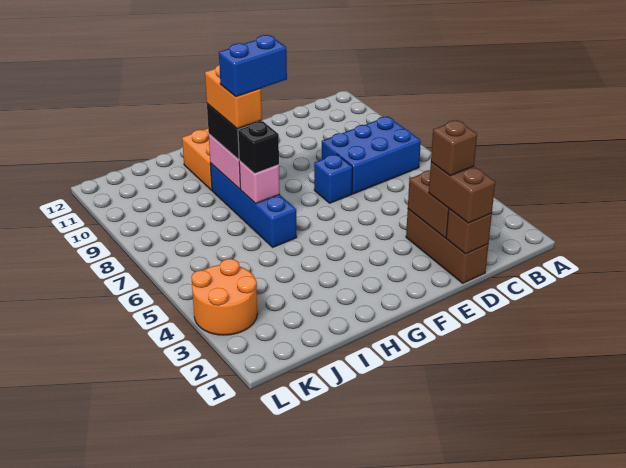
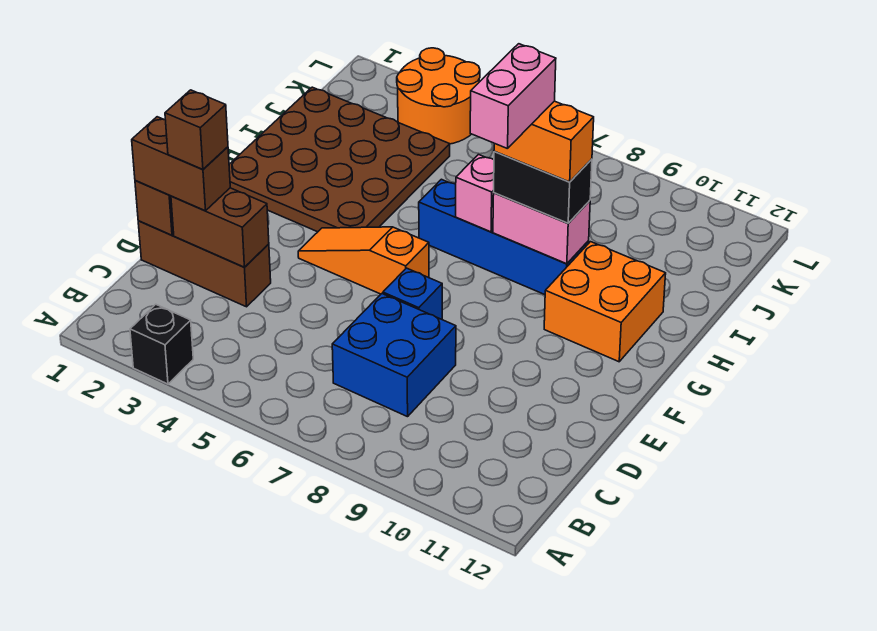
blue brick B7:D8 level 1 -> blue brick C7:D8 level 1
none -> orange slope F4:F6 level 1 top 6
none -> brown plate G1:J4 level 1
blue brick G8:H8 level 5 -> pink brick G8:H8 level 5
black brick H7 level 3 -> black brick A3 level 1

